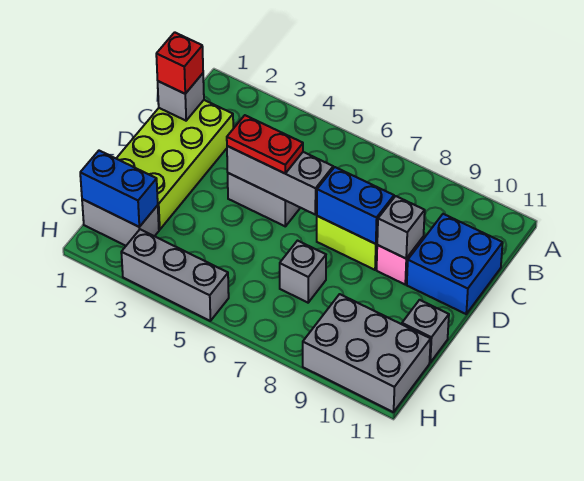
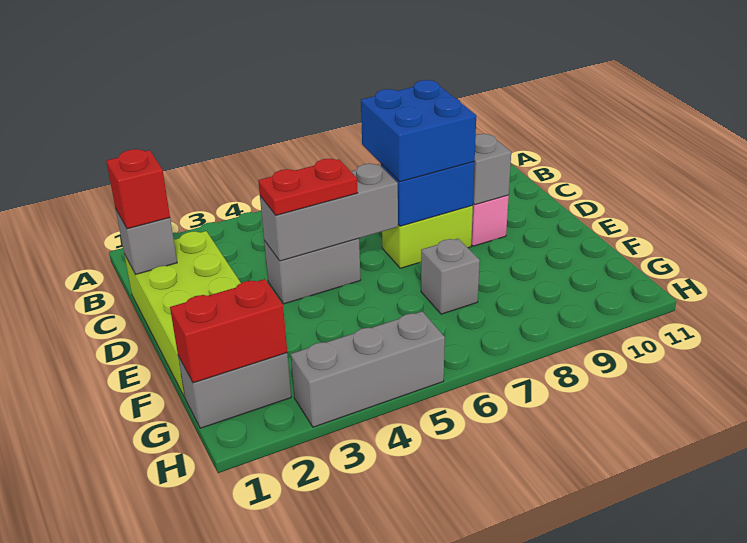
blue brick C10:D11 level 1 -> blue brick C7:D8 level 3
grey brick F11 level 1 -> none
blue brick G1:G2 level 2 -> red brick G1:G2 level 2
grey brick G9:H11 level 1 -> none

